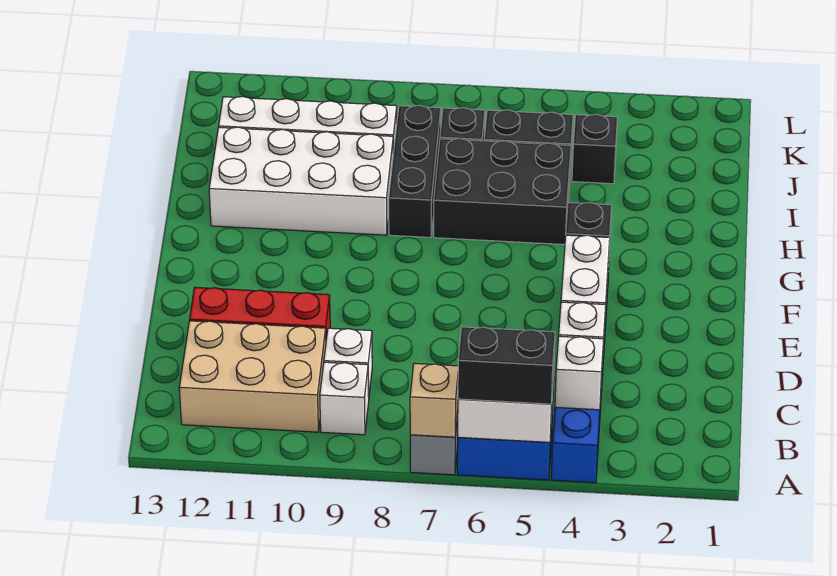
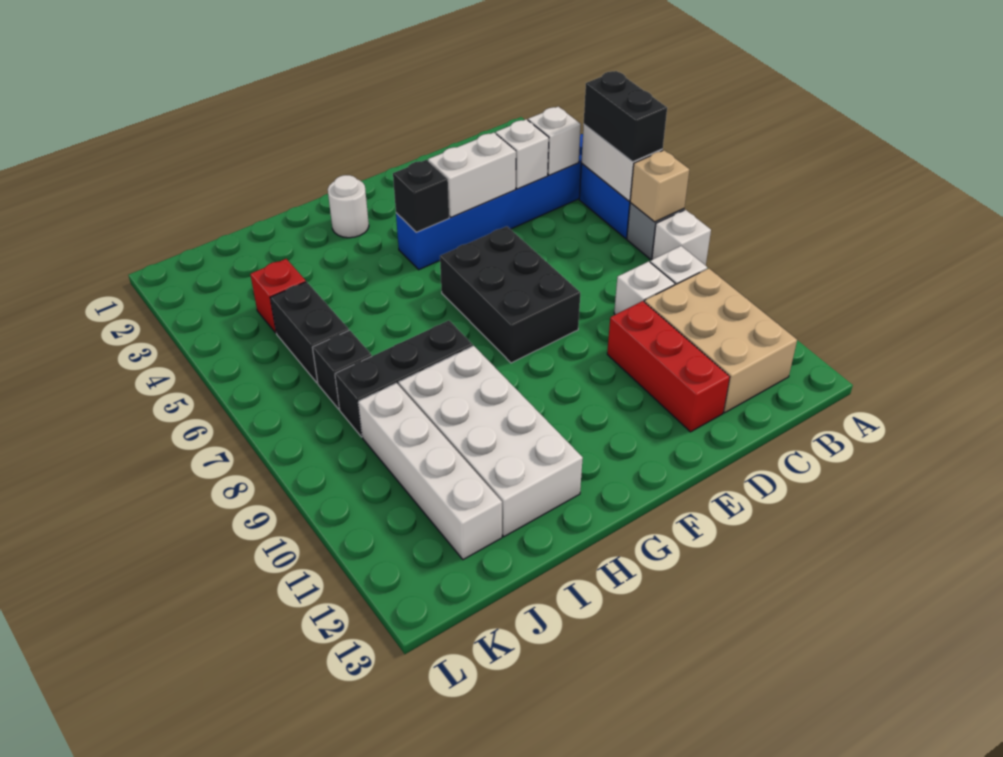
none -> white brick A8 level 1
none -> white round brick G2 level 1
black brick H5:I7 level 1 -> black brick E6:F8 level 1
black brick J4 level 1 -> red brick J4 level 1

